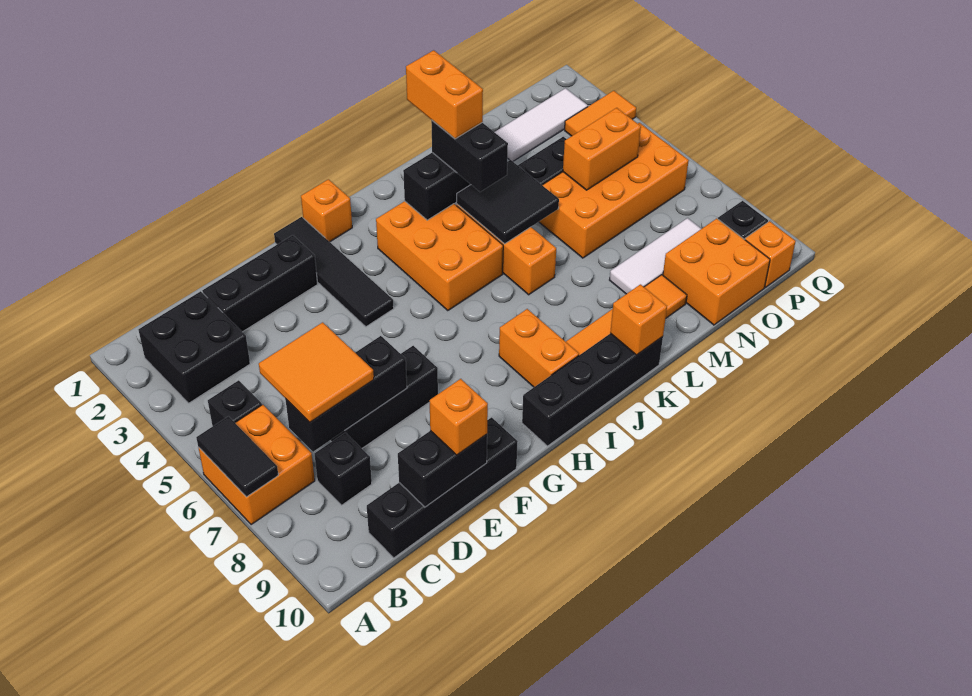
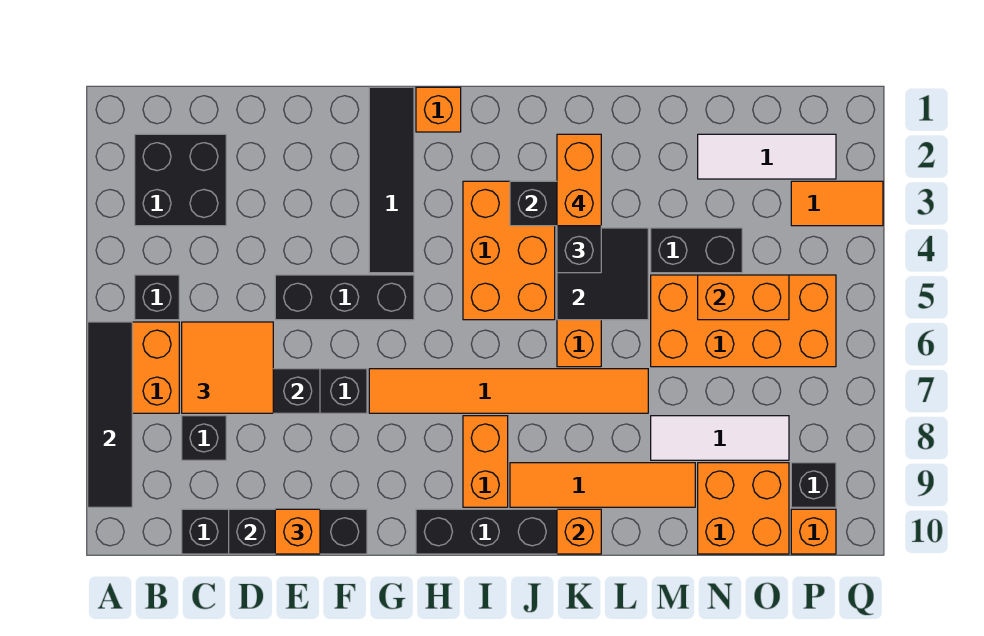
black tile A6:A7 level 2 -> black tile A6:A9 level 2
black brick D2:F2 level 1 -> black brick E5:G5 level 1
none -> orange tile G7:L7 level 1

